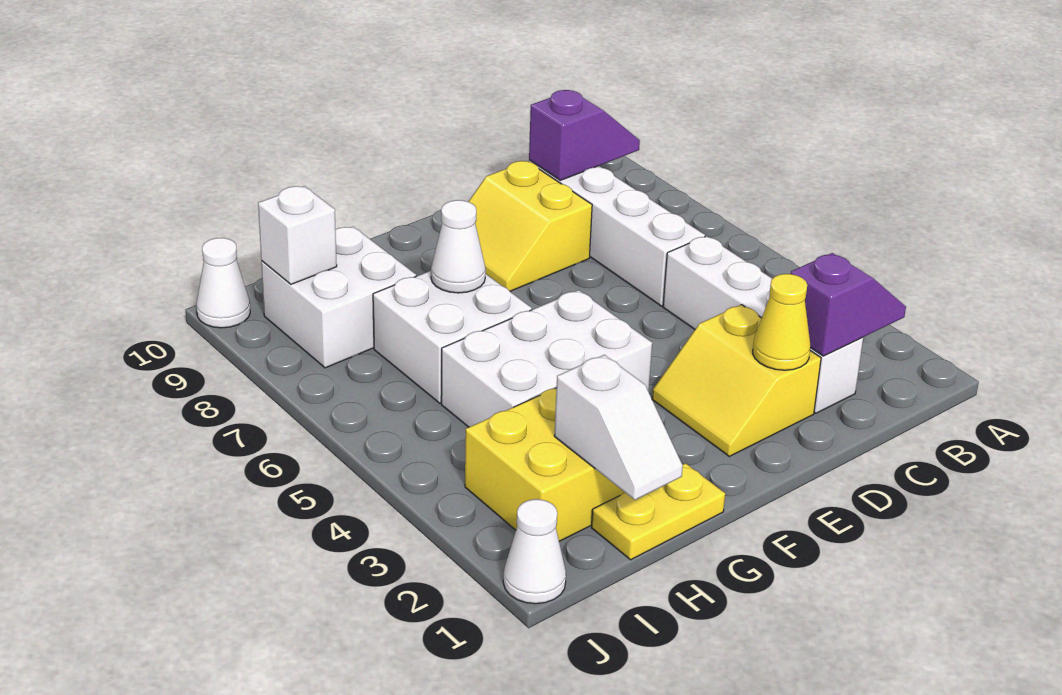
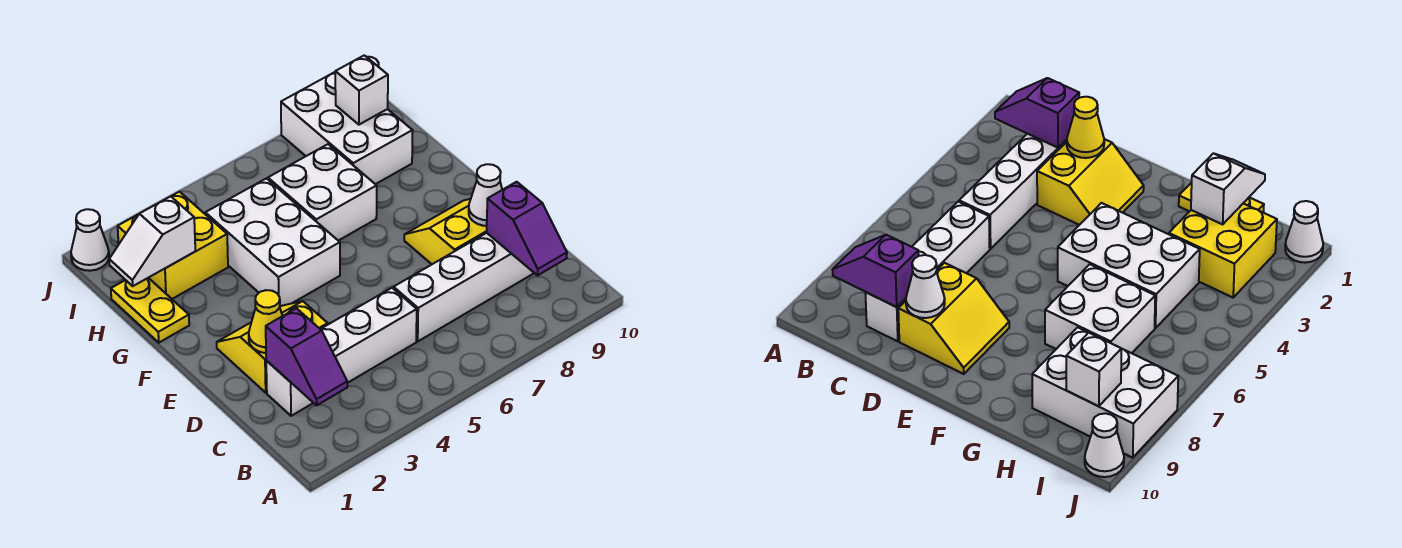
white cone G7 level 2 -> white cone D9 level 2
white brick H8:I9 level 1 -> white brick H8:J9 level 1

